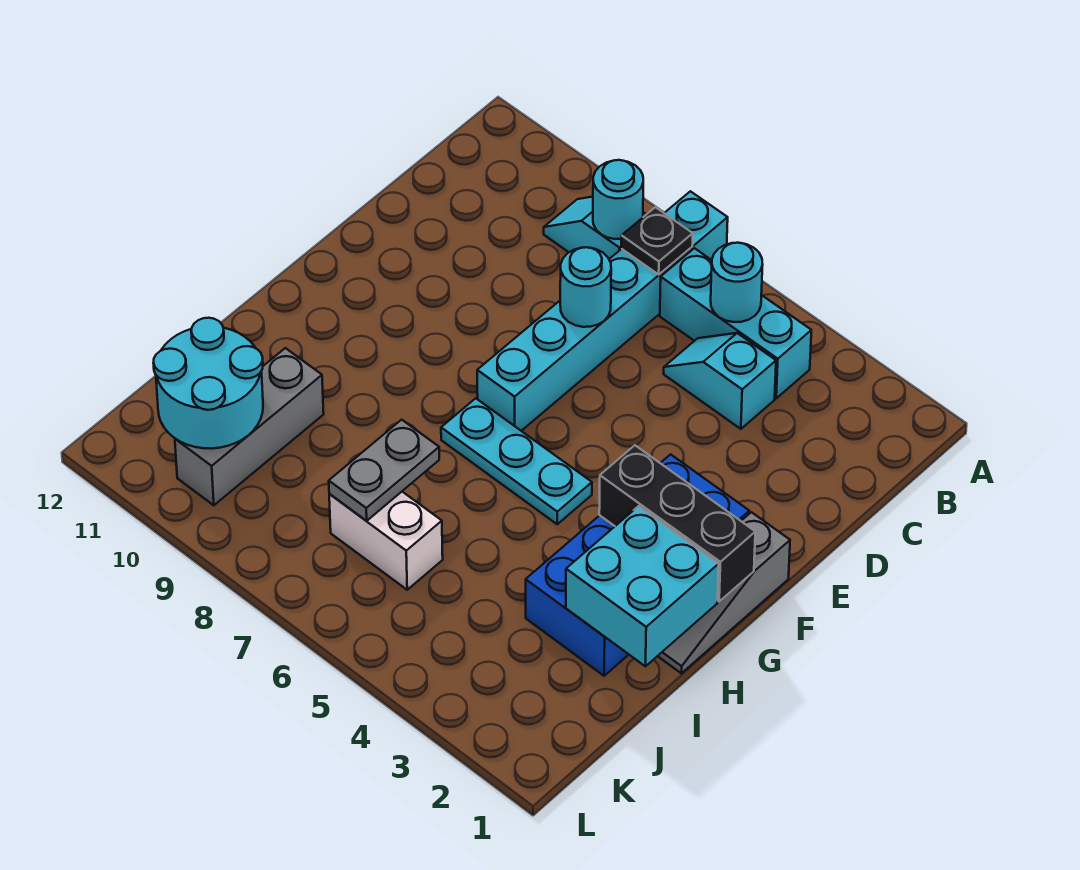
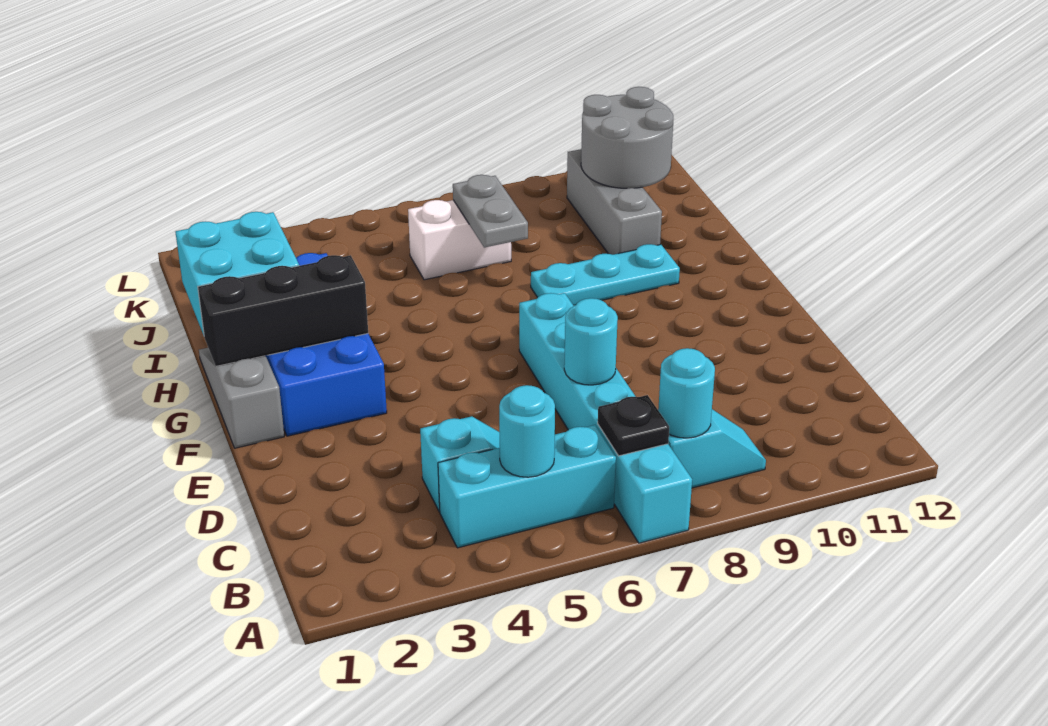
cyan plate G5:G7 level 1 -> cyan plate H8:H10 level 1
cyan round brick J10:K11 level 2 -> grey round brick J10:K11 level 2

